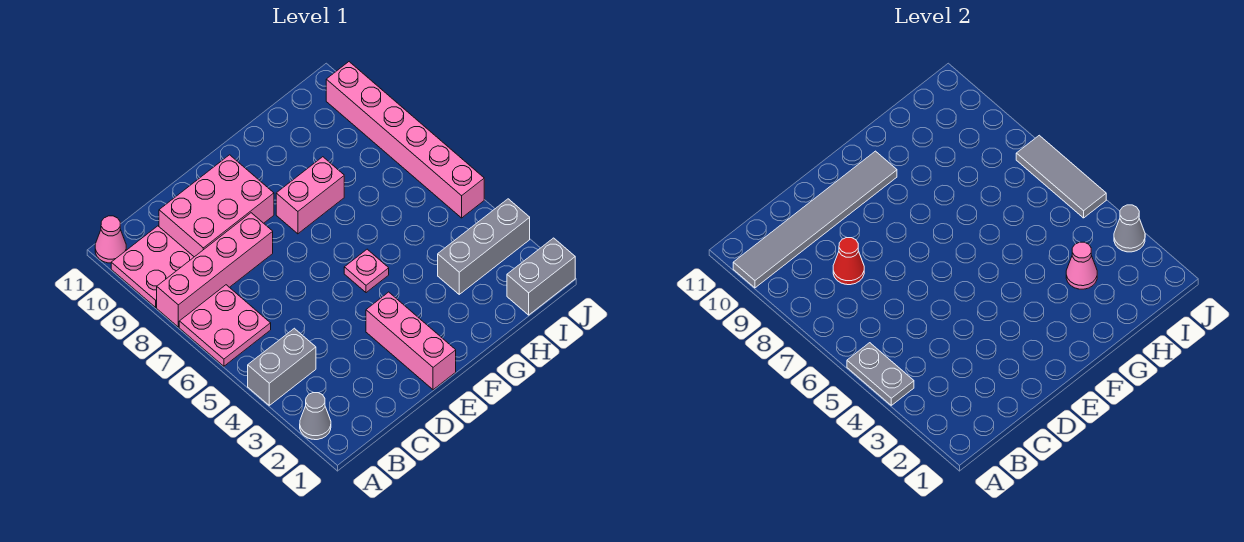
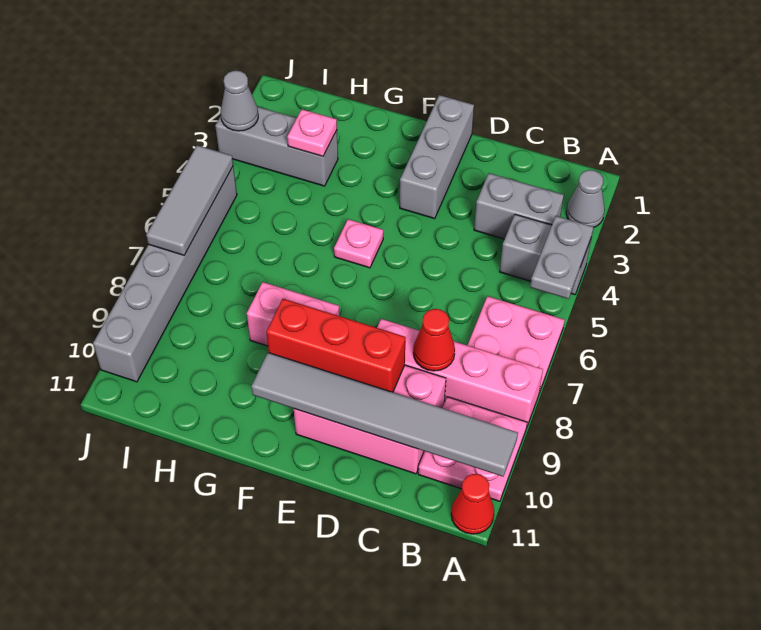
pink cone A11 level 1 -> red cone A11 level 1
none -> red brick D9:F9 level 2
pink brick E1:E3 level 1 -> grey brick E1:E3 level 1
pink cone H3 level 2 -> pink plate H3 level 2
grey brick I1:J1 level 1 -> grey brick B3:C3 level 1
pink brick J5:J10 level 1 -> grey brick J5:J10 level 1

